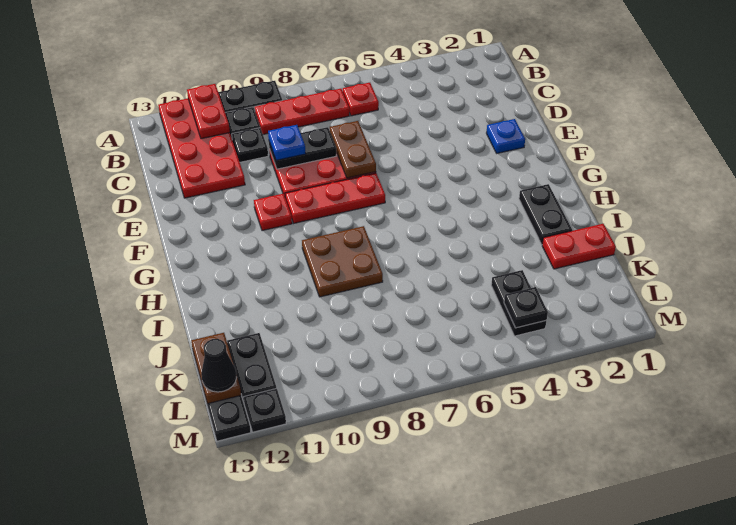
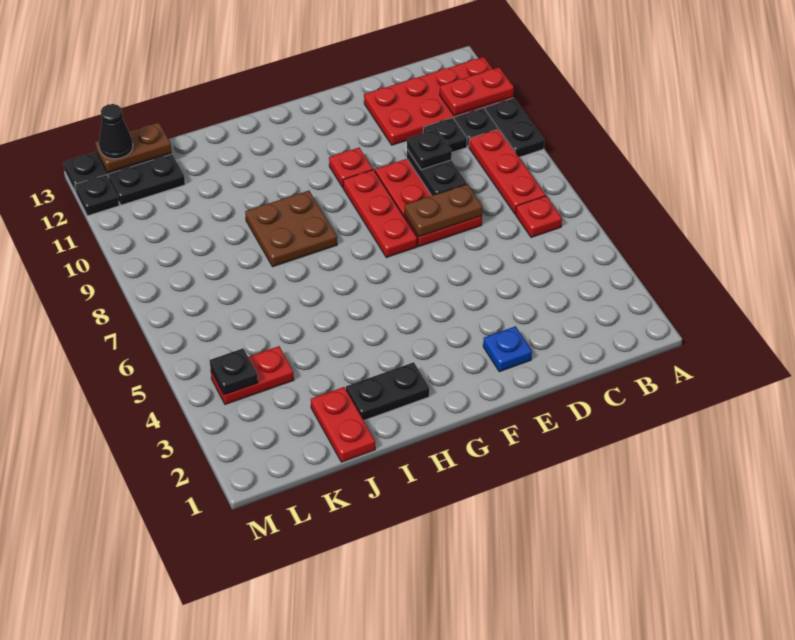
blue plate D9 level 3 -> black plate D9 level 3
black plate K4:L4 level 1 -> red plate K4:L4 level 1

